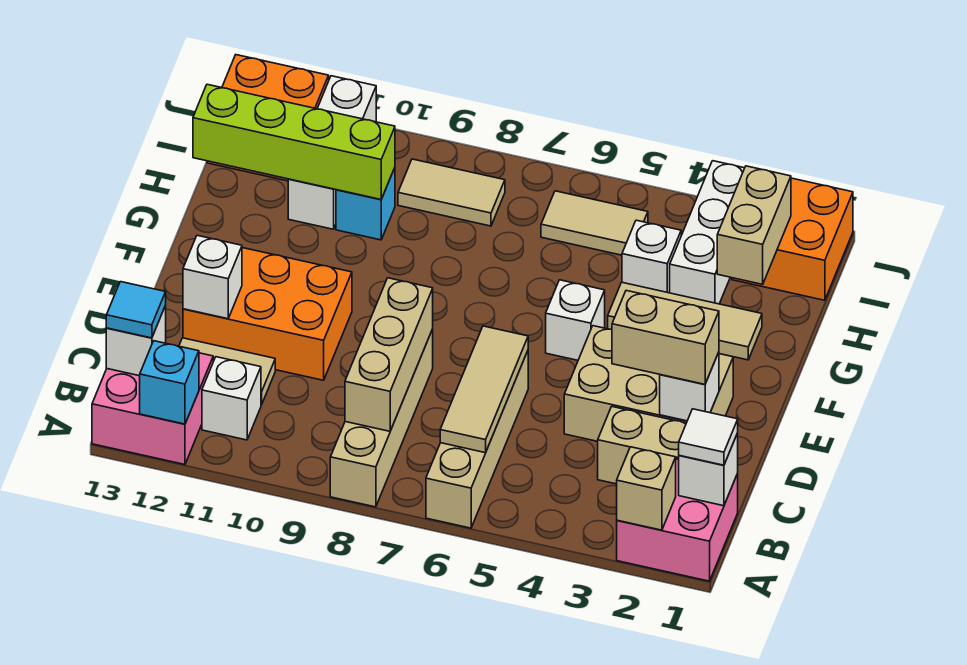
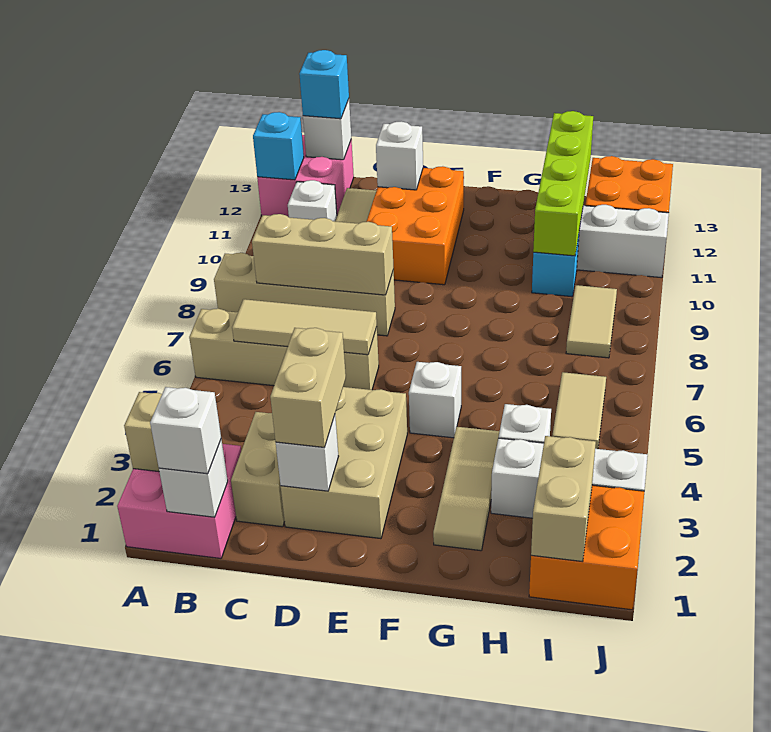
white tile B1 level 3 -> white brick B1 level 3
cyan tile B13 level 3 -> cyan brick B13 level 3
tan brick H2:I2 level 2 -> tan brick I1:I2 level 2

